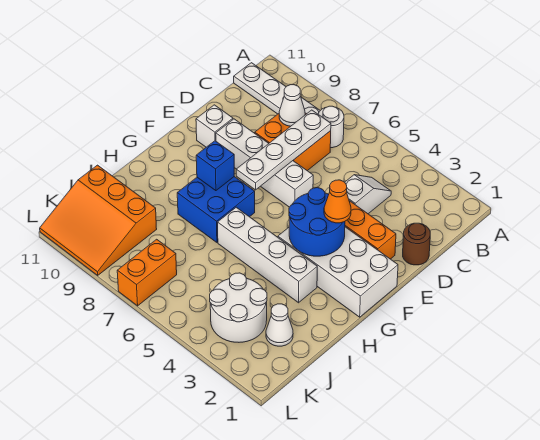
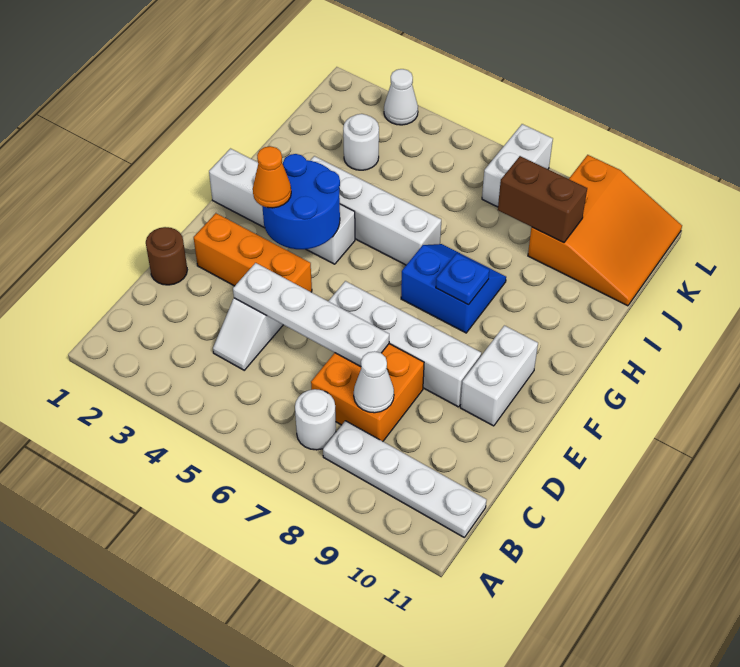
white plate C7:F7 level 2 -> white plate D4:D7 level 2
white brick E10 level 1 -> white brick E10:F10 level 1
white brick F1:G4 level 1 -> white brick G1:G4 level 1
blue brick G7:H8 level 1 -> blue slope G7:H8 level 1 top G
blue brick G8 level 2 -> blue plate G8 level 2
white cone J2 level 1 -> white cone L3 level 1
white round brick J3:K4 level 1 -> white round brick J3 level 1
none -> brown brick J8:J9 level 2
orange slope J9:L11 level 1 top J -> orange slope J9:L11 level 1 top 9
orange brick K7:L7 level 1 -> white brick K7:L7 level 1

